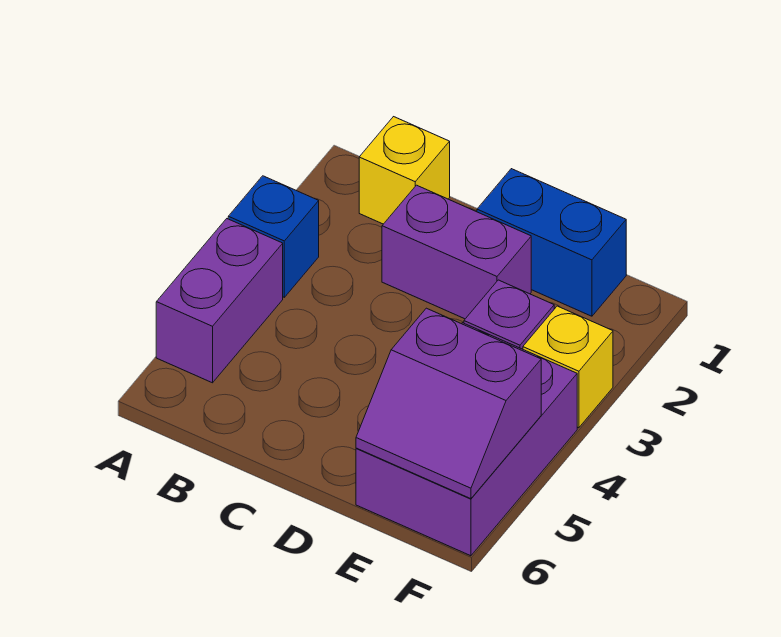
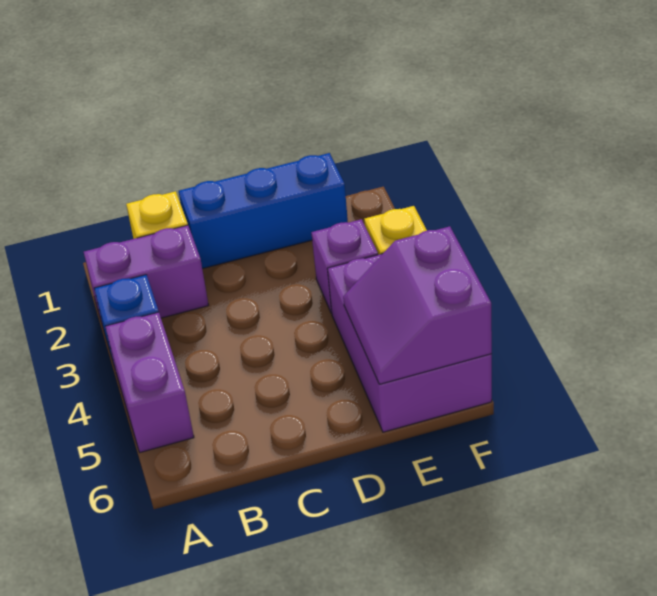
purple brick C2:D2 level 1 -> purple brick A2:B2 level 1
blue brick D1:E1 level 1 -> blue brick C1:E1 level 1
purple slope E5:F6 level 2 top 5 -> purple slope E5:F6 level 2 top F

